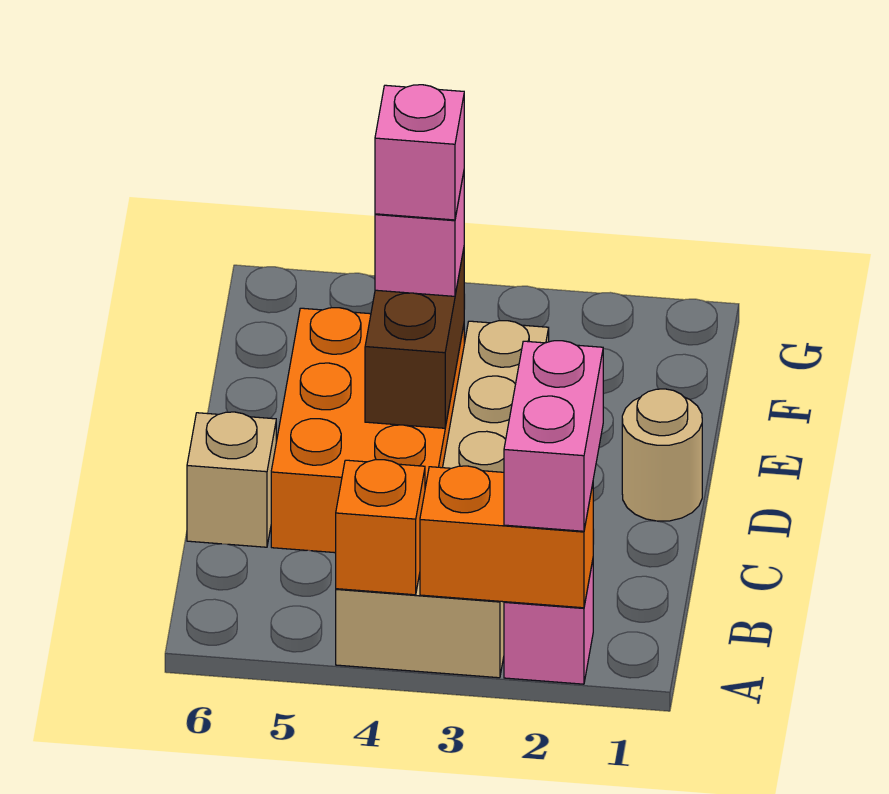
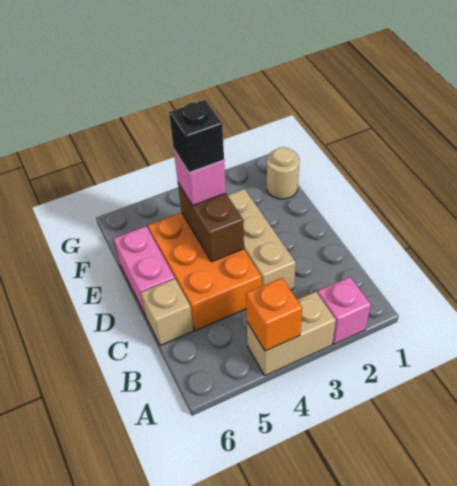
orange brick A2:A3 level 2 -> none
pink brick A2:B2 level 3 -> pink brick D6:E6 level 1
tan round brick D1 level 1 -> tan round brick F1 level 1
pink brick E4 level 4 -> black brick E4 level 4

